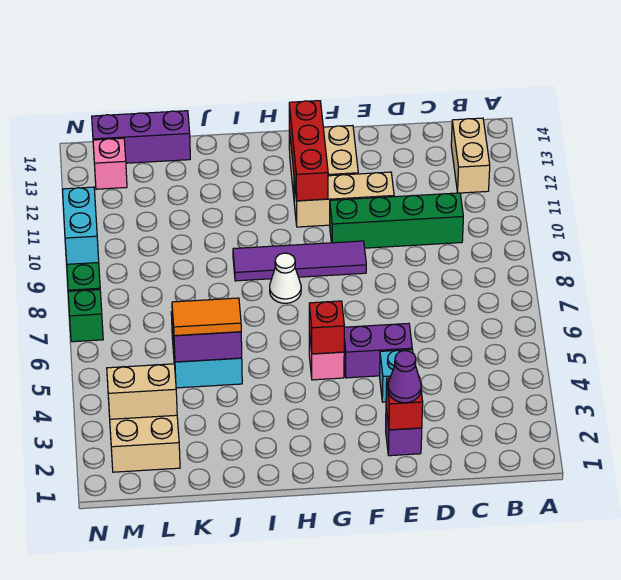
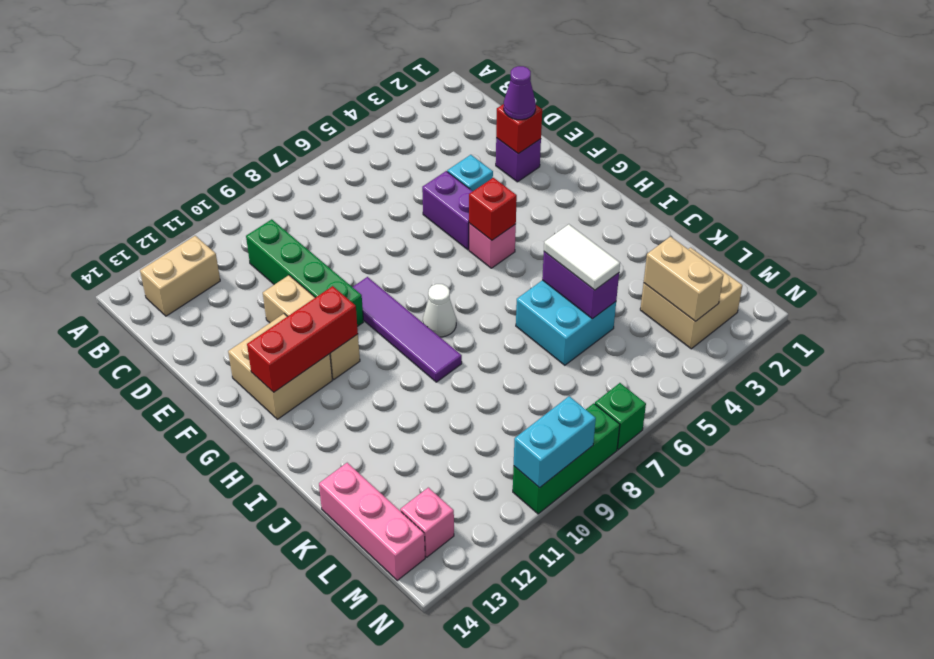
orange tile J5:K5 level 3 -> white tile J5:K5 level 3
purple brick K14:M14 level 1 -> pink brick K14:M14 level 1

